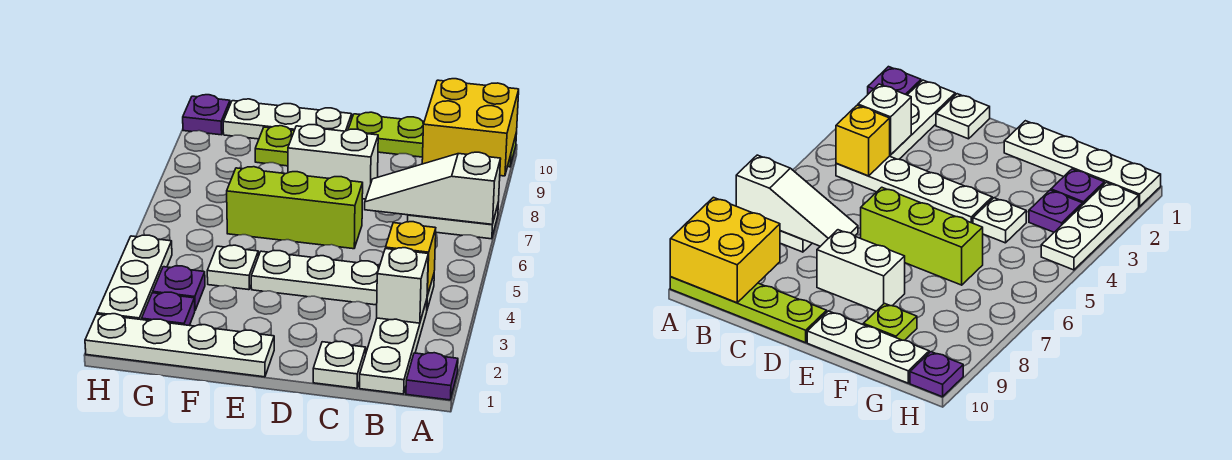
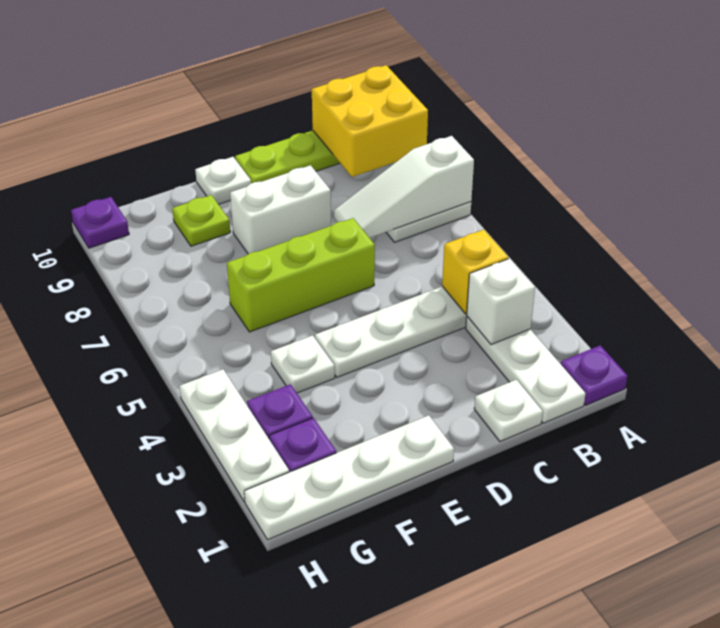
white plate E10:G10 level 1 -> white plate E10 level 1

